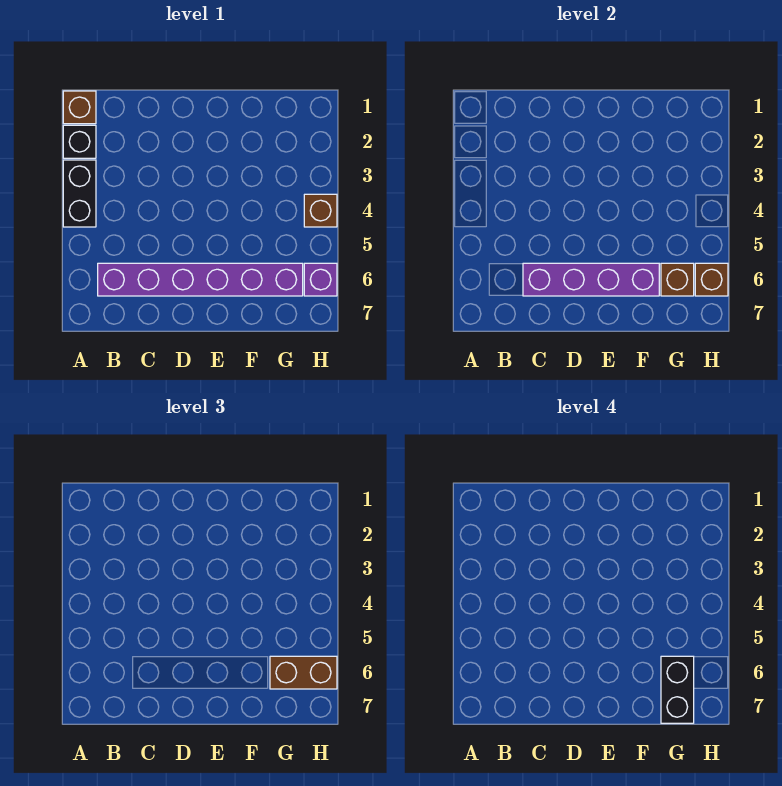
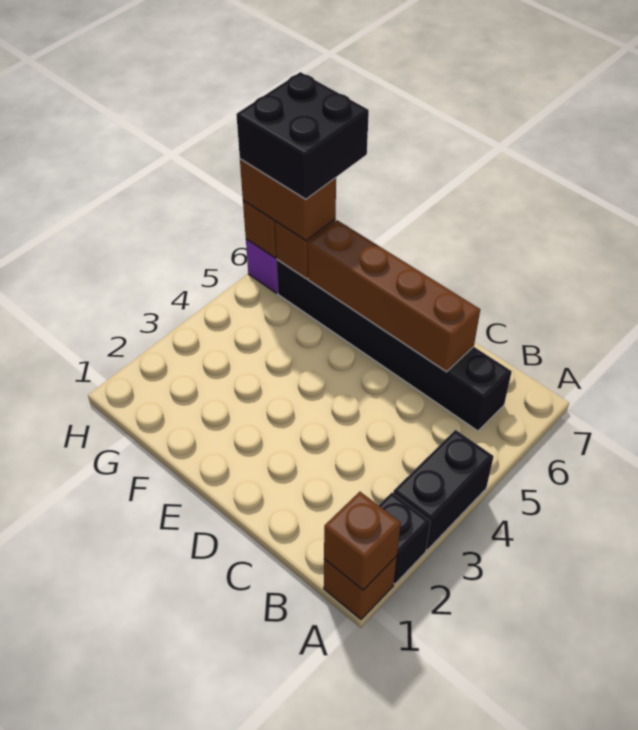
purple brick B6:G6 level 1 -> black brick B6:G6 level 1
purple brick C6:F6 level 2 -> brown brick C6:F6 level 2
black brick G6:G7 level 4 -> black brick G6:H7 level 4
brown brick H4 level 1 -> brown brick A1 level 2

